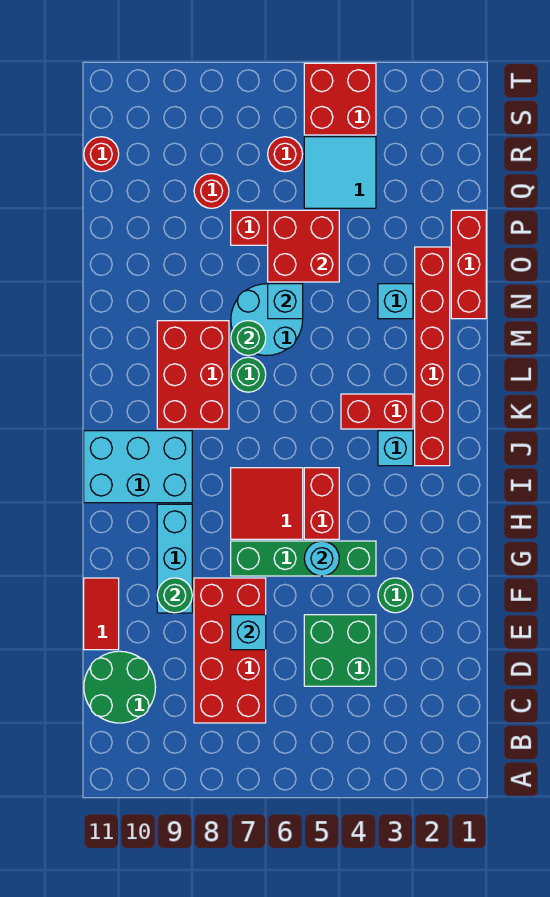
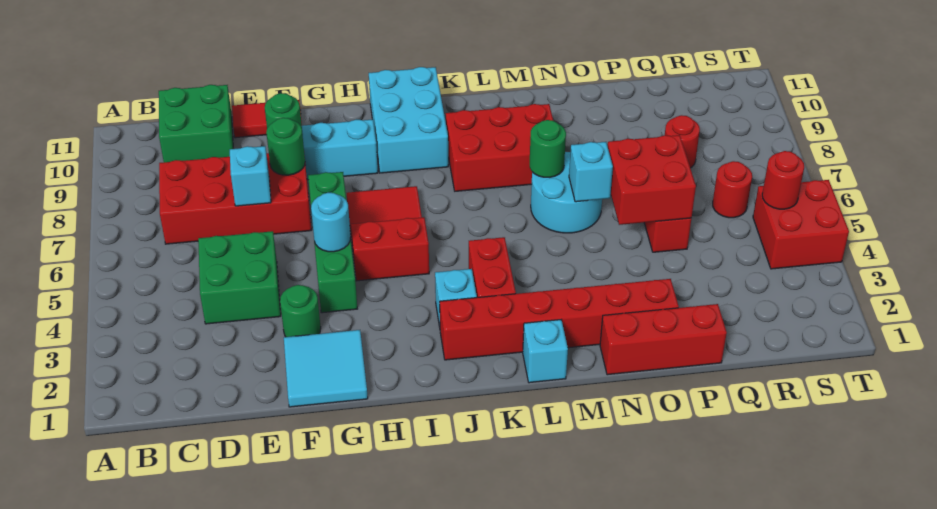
green round brick C10:D11 level 1 -> green brick C10:D11 level 1
green round brick L7 level 1 -> green round brick F8 level 2
cyan brick N3 level 1 -> cyan brick L1 level 1
cyan tile Q4:R5 level 1 -> cyan tile F1:G2 level 1
red round brick R11 level 1 -> red round brick S5 level 2

